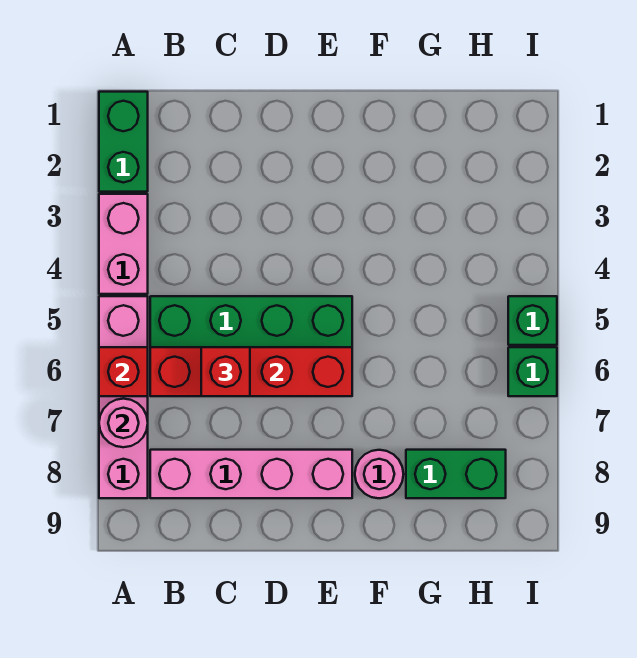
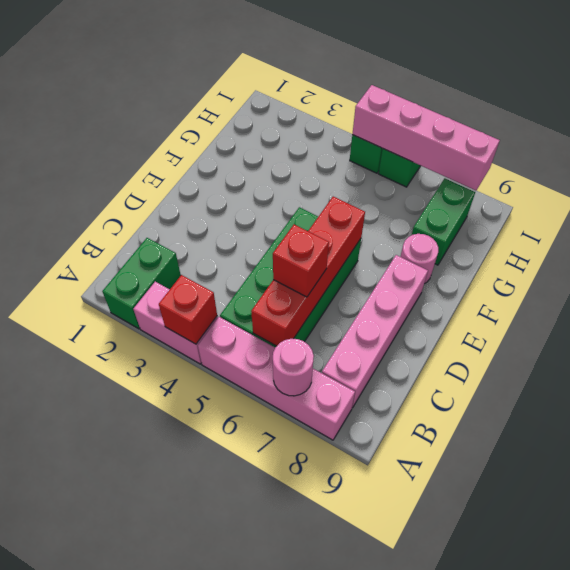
green brick A1:A2 level 1 -> green brick A2:B2 level 1
red brick A6 level 2 -> red brick A4 level 2
none -> pink brick I5:I8 level 2

